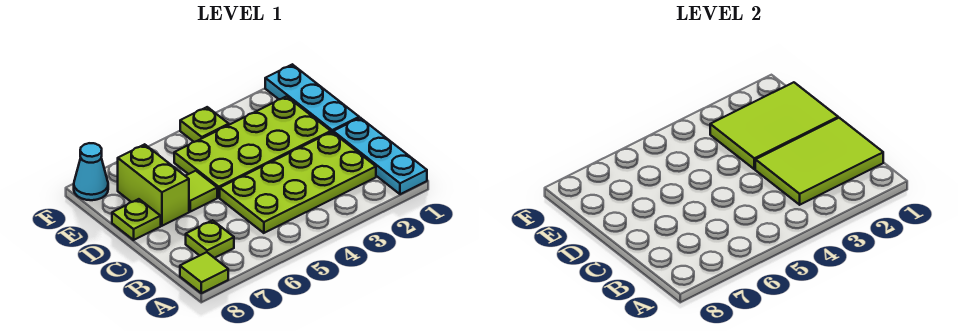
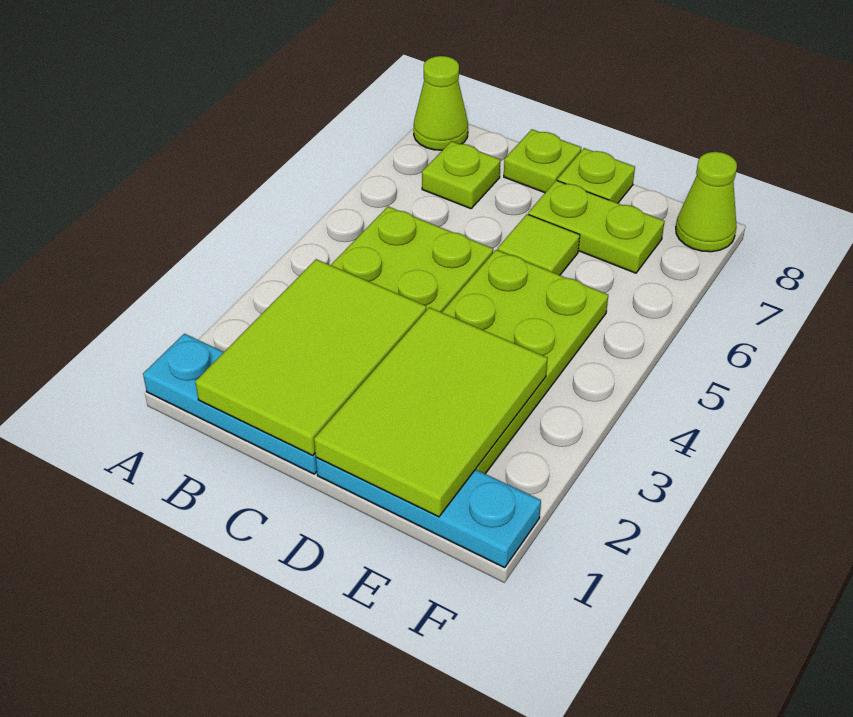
lime tile A8 level 1 -> lime cone A8 level 1
lime brick D7:E7 level 1 -> lime plate D7:E7 level 1
lime plate F4 level 1 -> lime plate C8 level 1
cyan cone F8 level 1 -> lime cone F8 level 1

